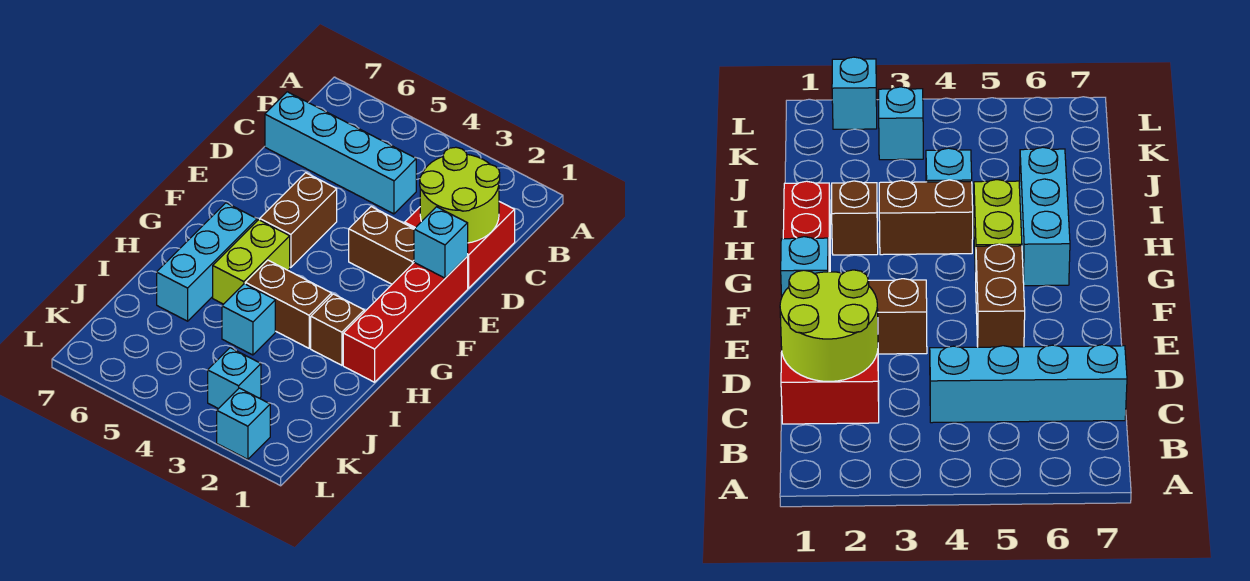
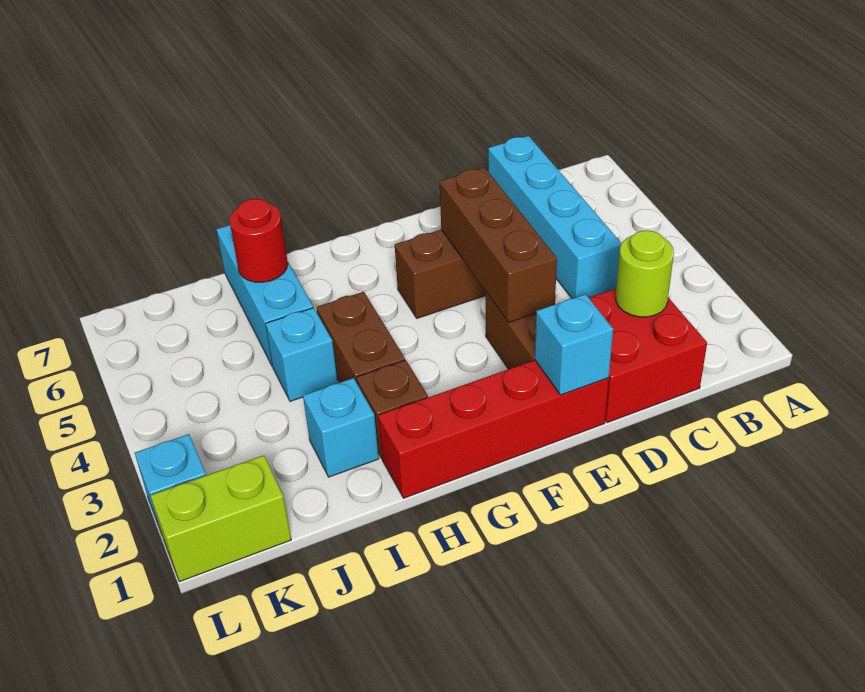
lime round brick C1:D2 level 2 -> lime round brick C2 level 2
none -> brown brick E3:E5 level 2
lime brick G5:H5 level 1 -> lime brick K1:L1 level 1
cyan brick G6:I6 level 1 -> cyan brick I5:I7 level 1
none -> red round brick I6 level 2
cyan brick K3 level 1 -> cyan brick I2 level 1

